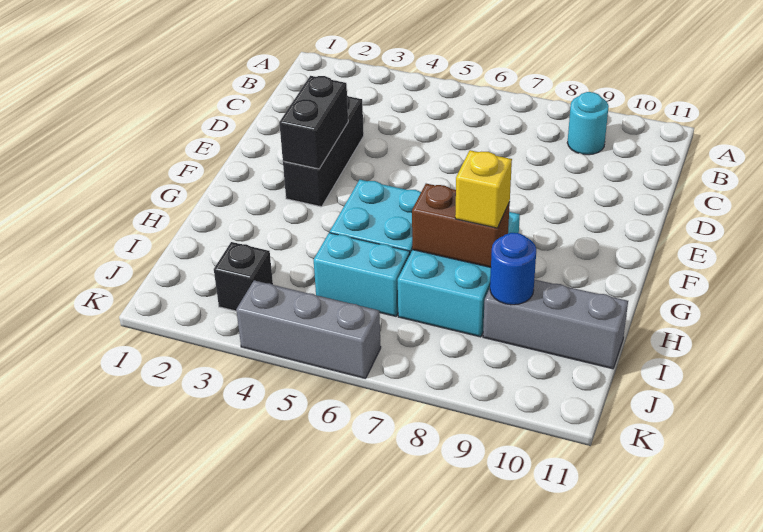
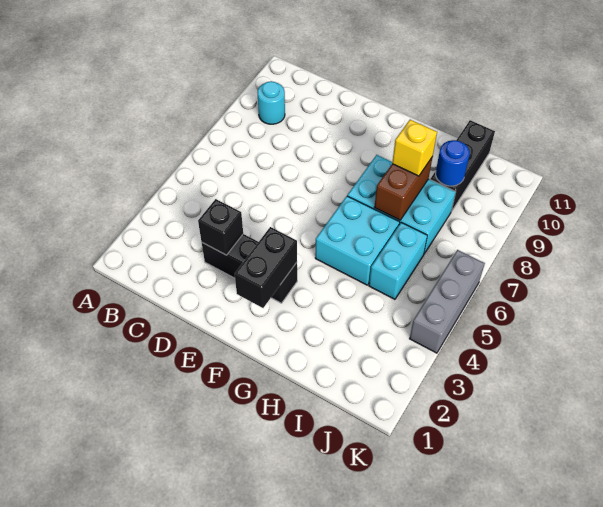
black brick E3:F3 level 2 -> black brick F2:F3 level 2
grey brick I9:I11 level 1 -> black brick I9:I11 level 1
black brick J3 level 1 -> black brick D3 level 2

